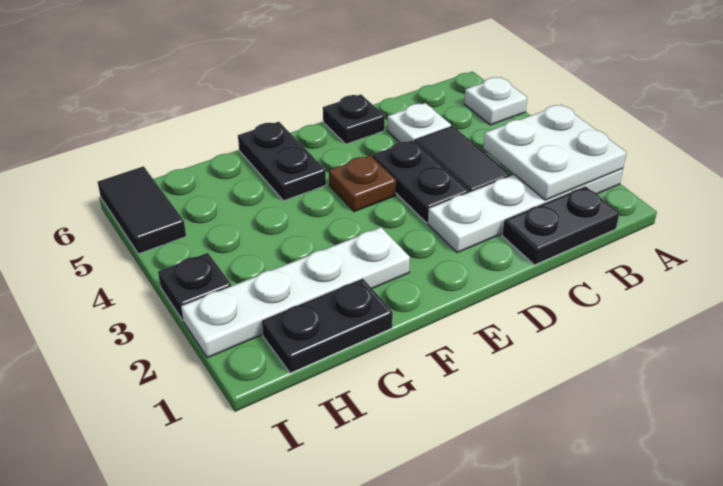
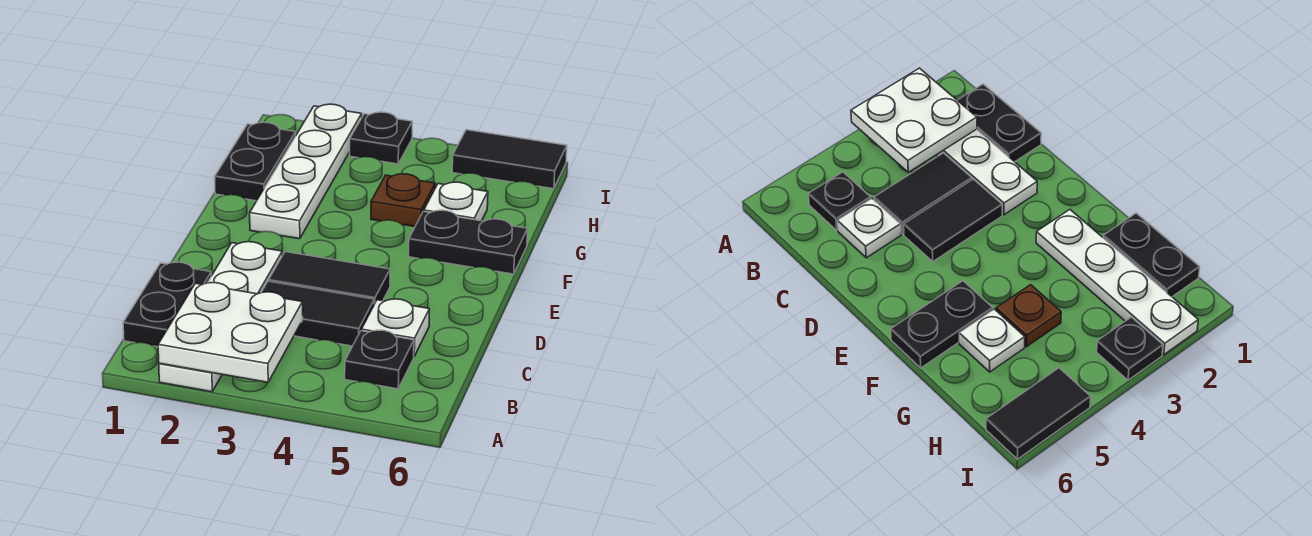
white plate A5 level 1 -> white plate G5 level 1
black plate D3:D4 level 1 -> black tile D3:D4 level 1
black plate D6 level 1 -> black plate B5 level 1
brown plate E4 level 1 -> brown plate G4 level 1

